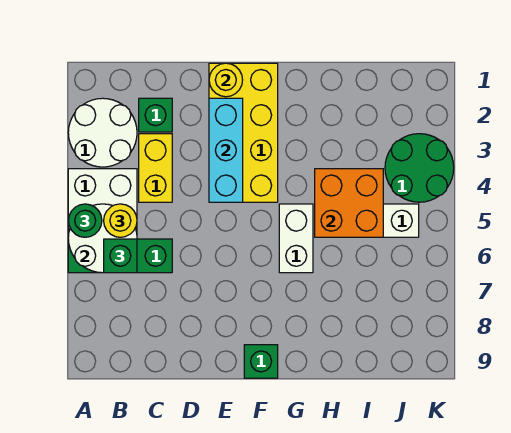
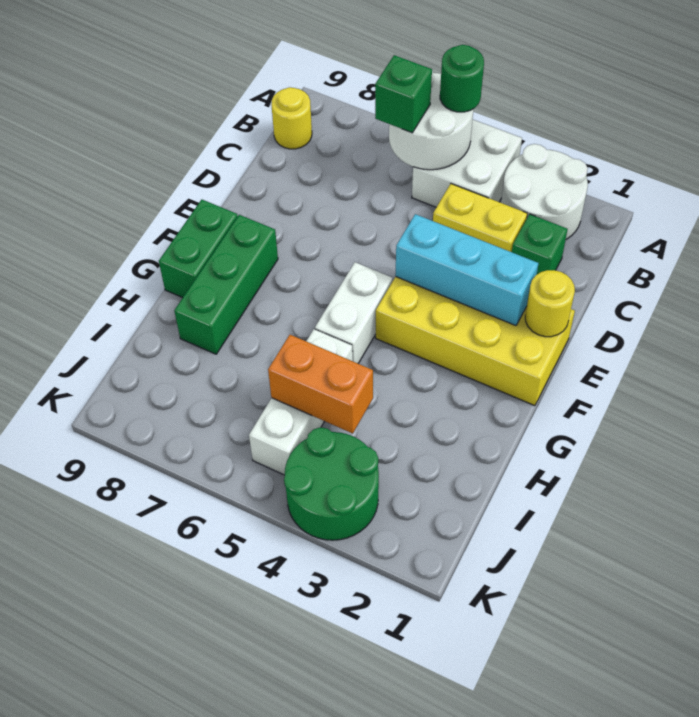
green brick A6:C6 level 1 -> green brick F8:H8 level 1
yellow round brick B5 level 3 -> yellow round brick B9 level 1
green brick F9 level 1 -> green brick F9:G9 level 1
white brick G5:G6 level 1 -> white brick F5:G5 level 1
orange brick H4:I5 level 2 -> orange brick I4:I5 level 2

